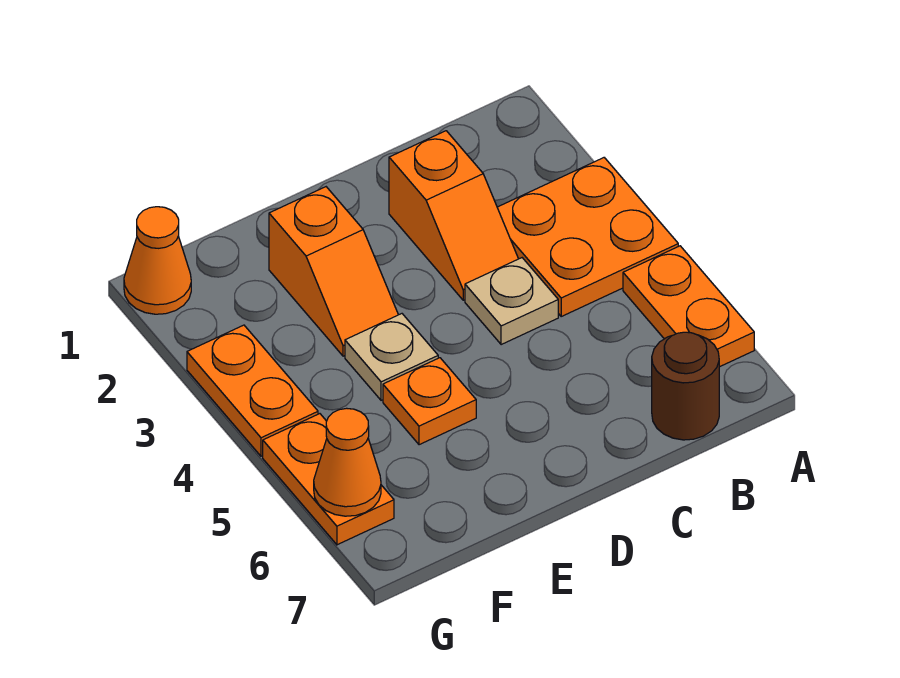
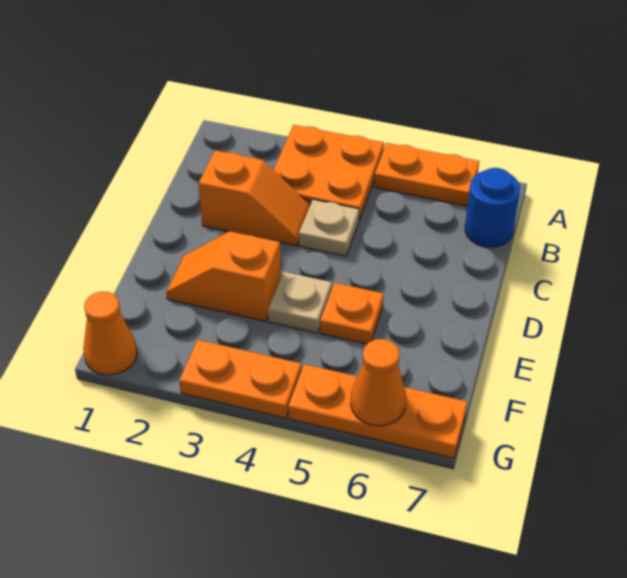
brown round brick B7 level 1 -> blue round brick B7 level 1
orange slope E2:E3 level 1 top 2 -> orange slope E2:E3 level 1 top 3
orange plate G5:G6 level 1 -> orange plate G5:G7 level 1

